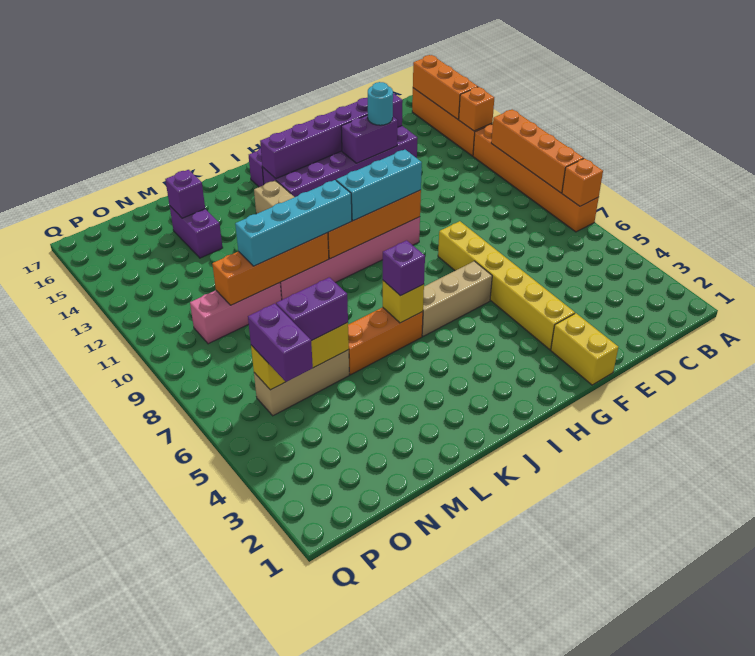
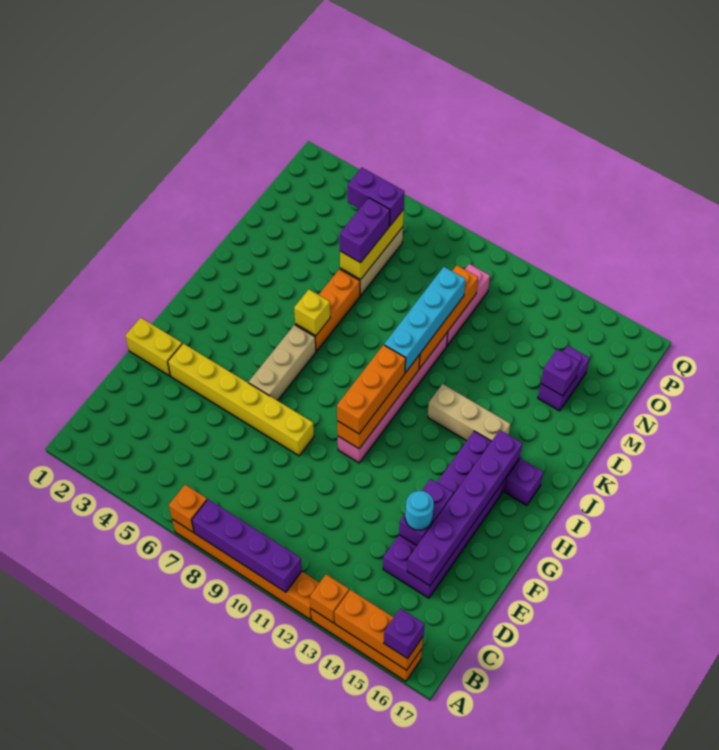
orange brick A8:A11 level 2 -> purple brick A8:A11 level 2
cyan brick G10:I10 level 3 -> orange brick G10:I10 level 3
purple brick J6 level 3 -> purple brick A16 level 3
purple brick M14:M15 level 1 -> purple brick M15:N15 level 1

